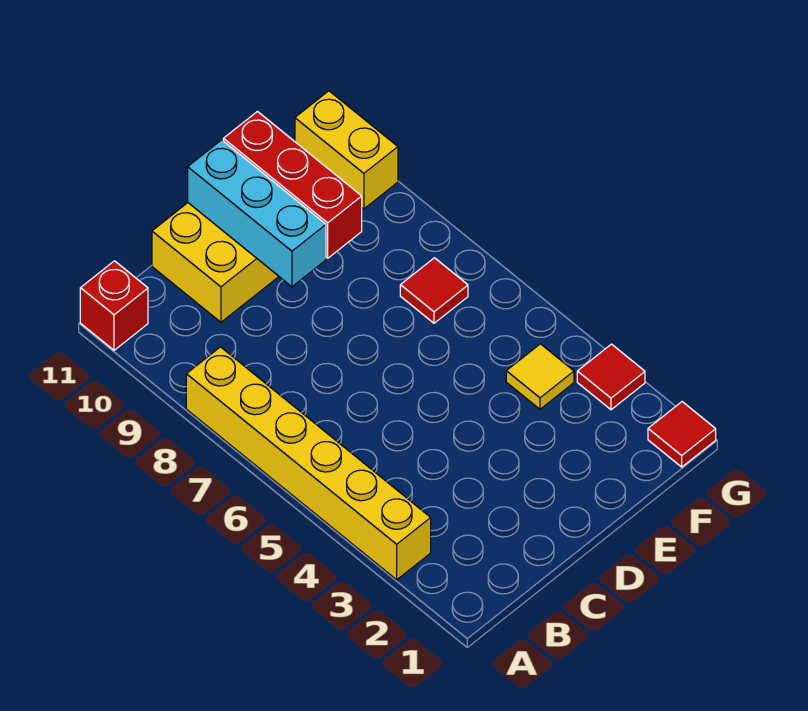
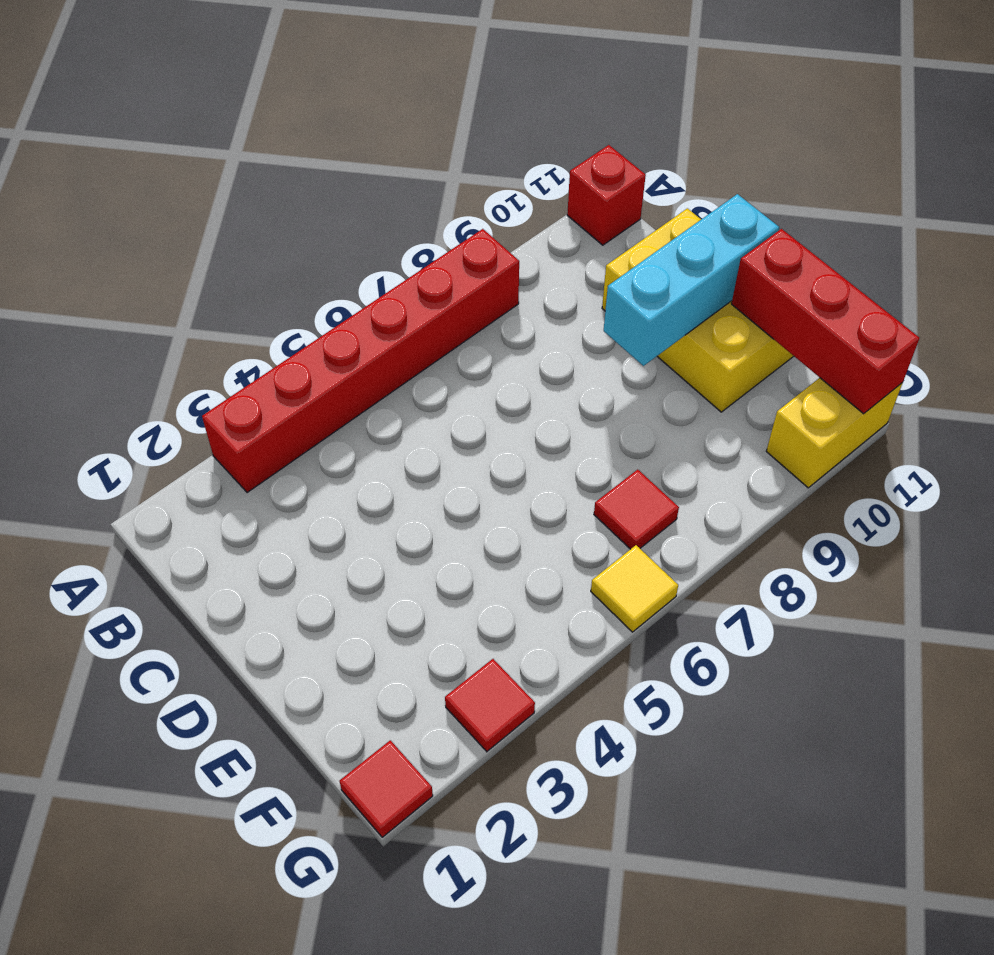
yellow brick A3:A8 level 1 -> red brick A3:A8 level 1
red brick E9:E11 level 2 -> red brick E11:G11 level 2
yellow tile F4 level 1 -> yellow tile G6 level 1

